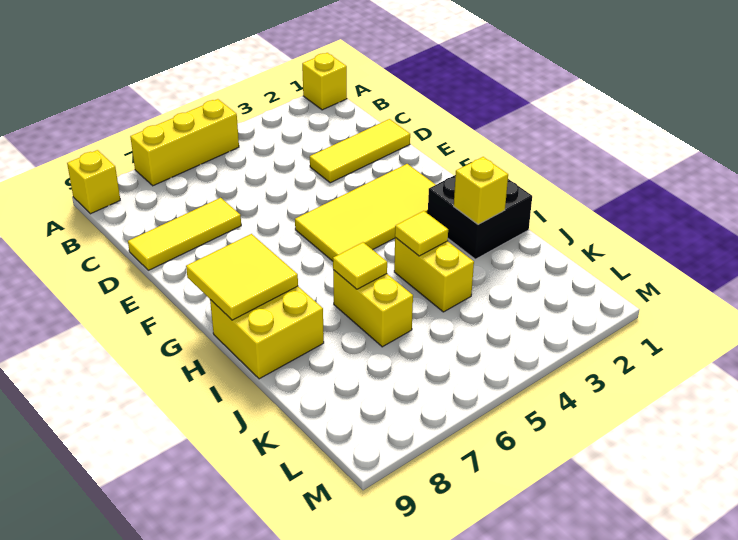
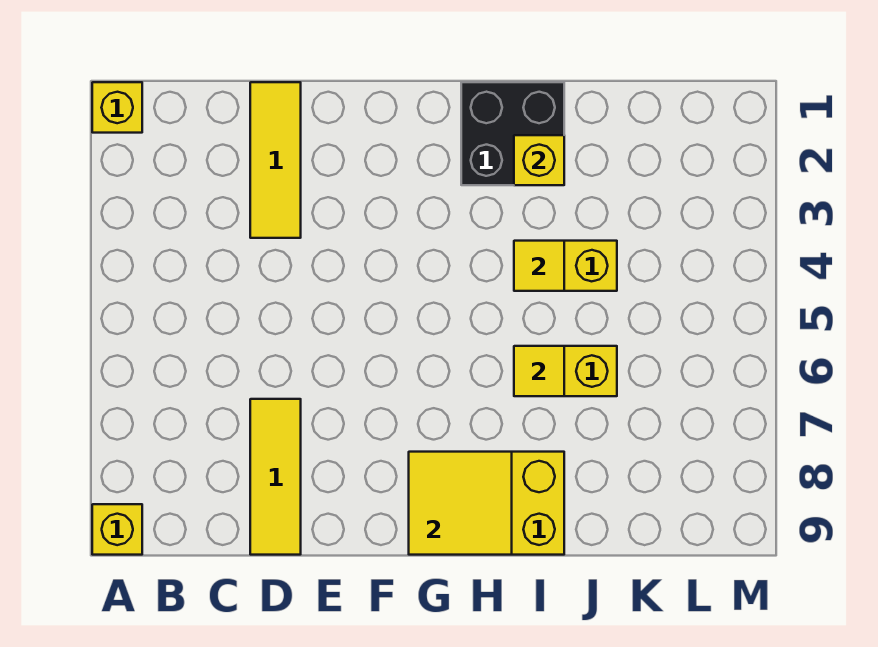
yellow brick A5:A7 level 1 -> none
yellow tile F2:G5 level 1 -> none

